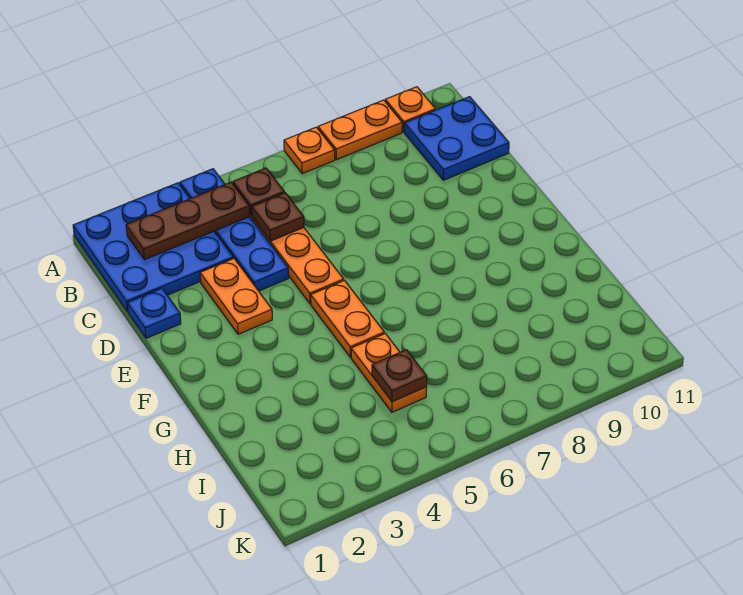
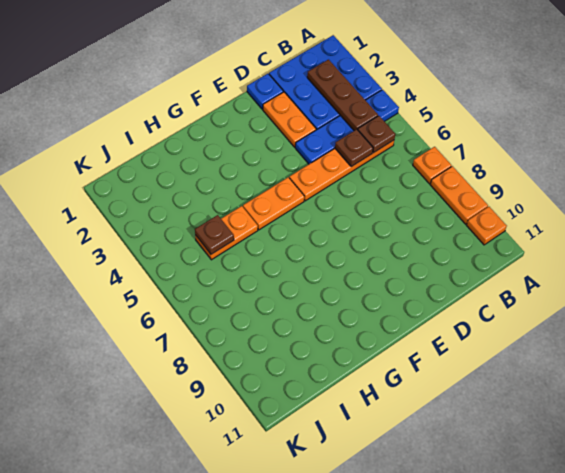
blue plate B10:C11 level 1 -> none
orange plate D3:E3 level 1 -> orange plate D2:D3 level 1

